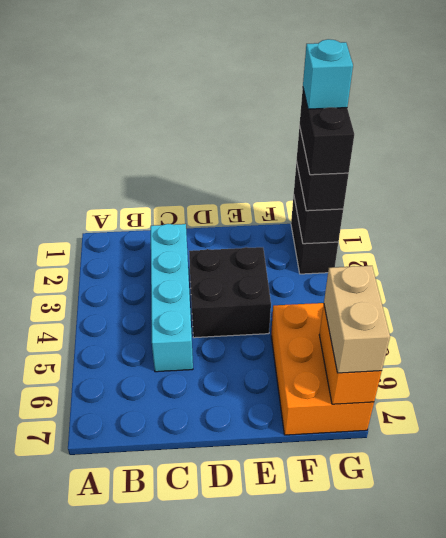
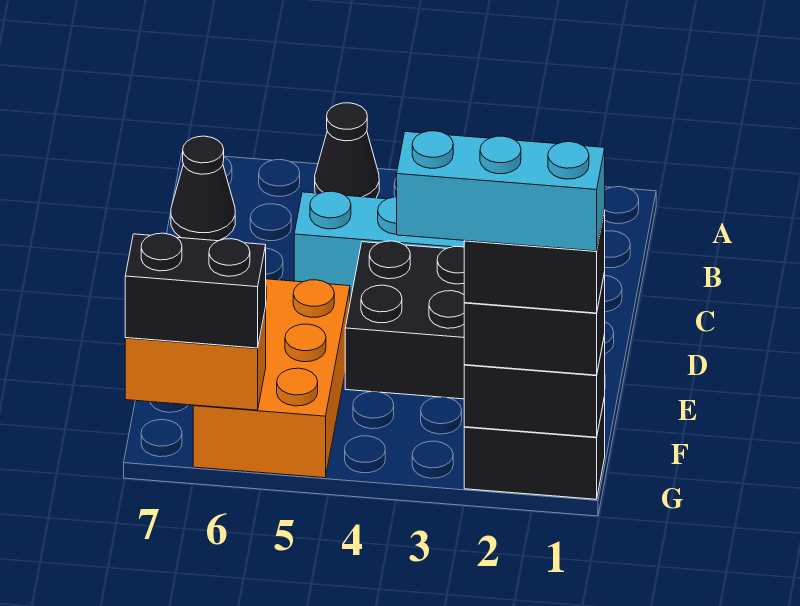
none -> black cone A5 level 1
none -> black cone B7 level 1
orange brick F5:G7 level 1 -> orange brick E5:G6 level 1
cyan brick G1 level 5 -> cyan brick G1:G3 level 5
tan brick G6:G7 level 3 -> black brick G6:G7 level 3

